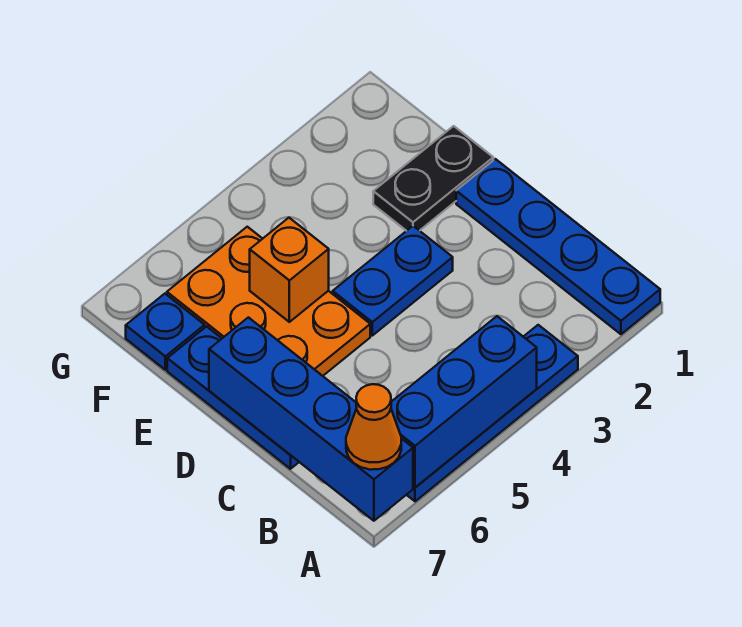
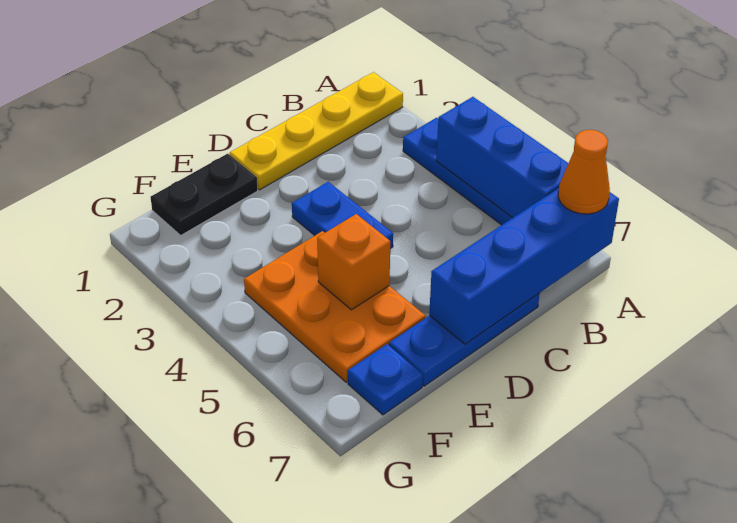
blue plate A1:D1 level 1 -> yellow plate A1:D1 level 1
orange plate D5:F6 level 1 -> orange plate E4:F6 level 1
black plate E1:E2 level 1 -> black plate E1:F1 level 1

